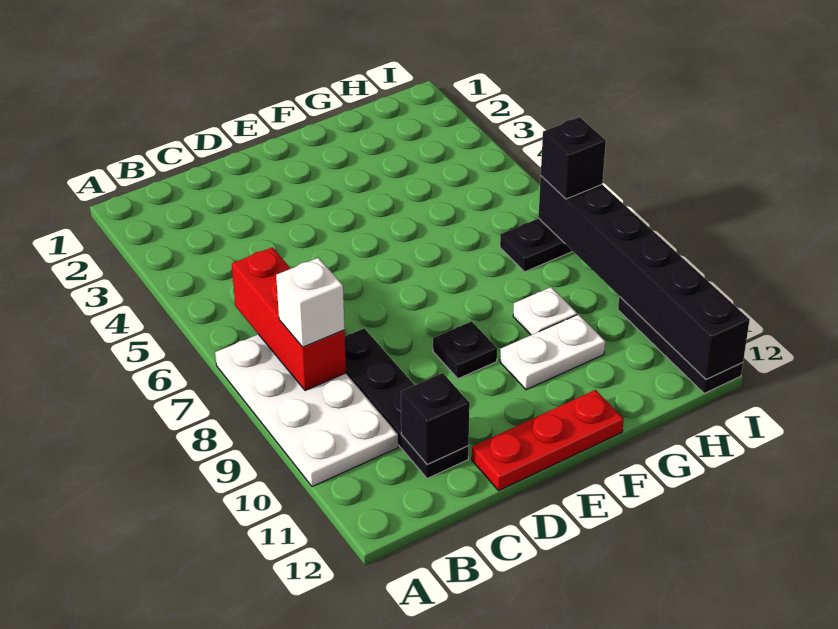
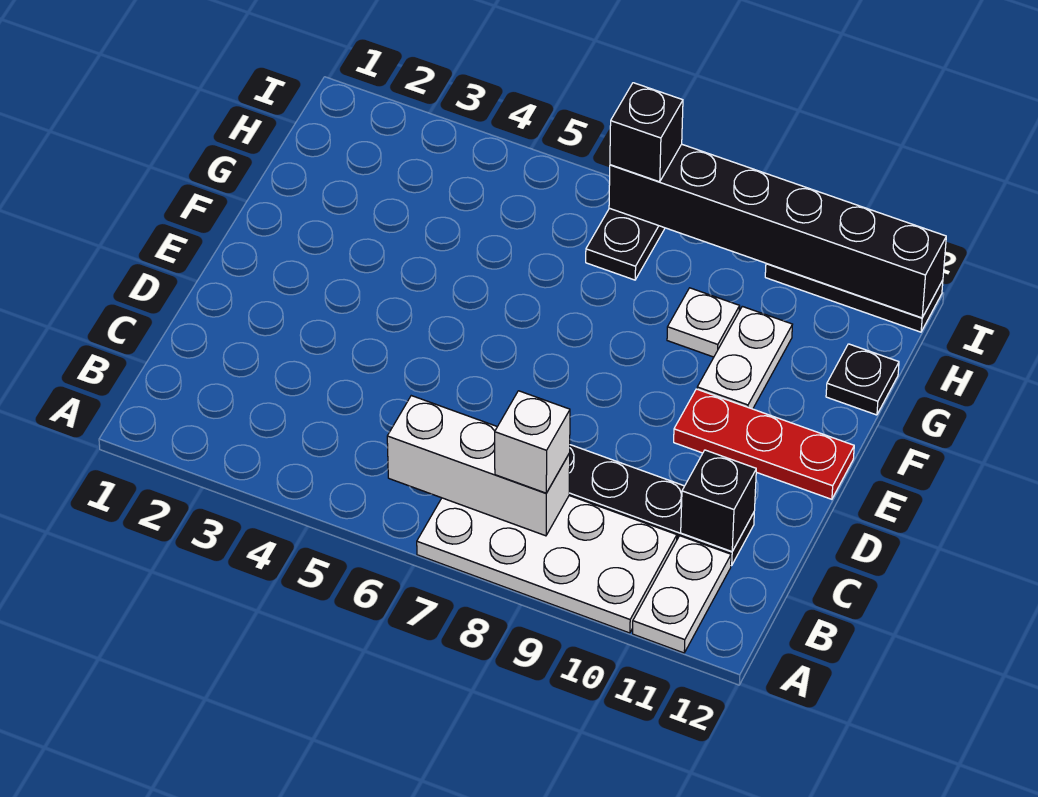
none -> white plate A11:B11 level 1
red brick B6:B8 level 2 -> white brick B6:B8 level 2
red plate D12:F12 level 1 -> red plate E10:E12 level 1
black plate E9 level 1 -> black plate G12 level 1

